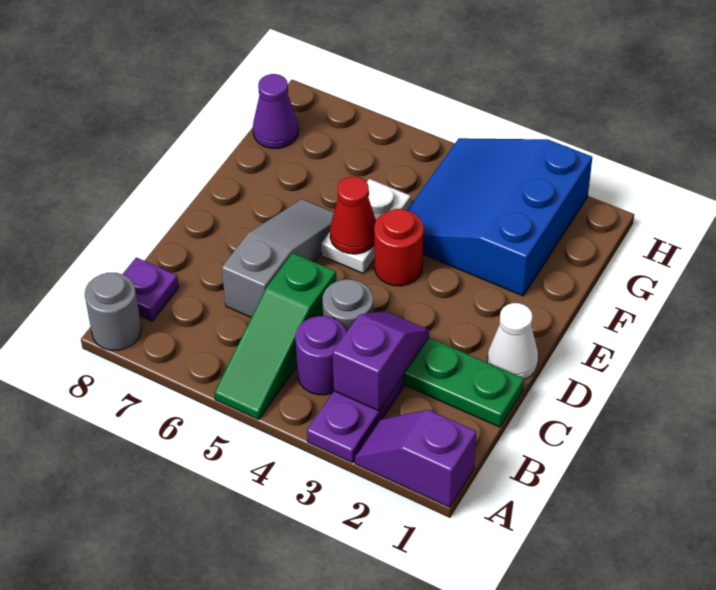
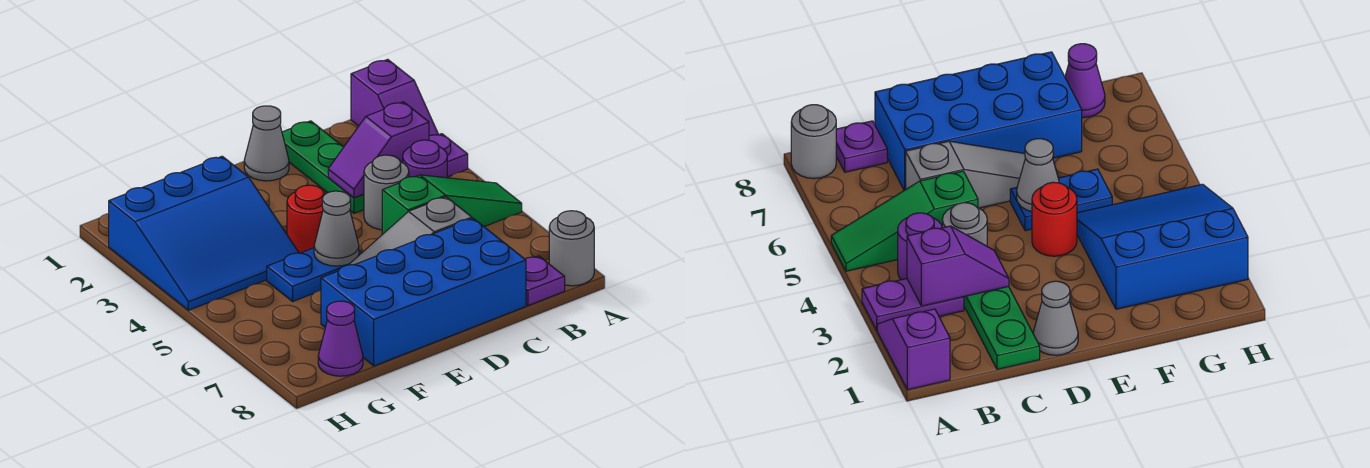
none -> blue brick C7:F8 level 1
white cone D1 level 1 -> grey cone D1 level 1
white plate E5:F5 level 1 -> blue plate E5:F5 level 1
red cone E5 level 2 -> grey cone E5 level 2

